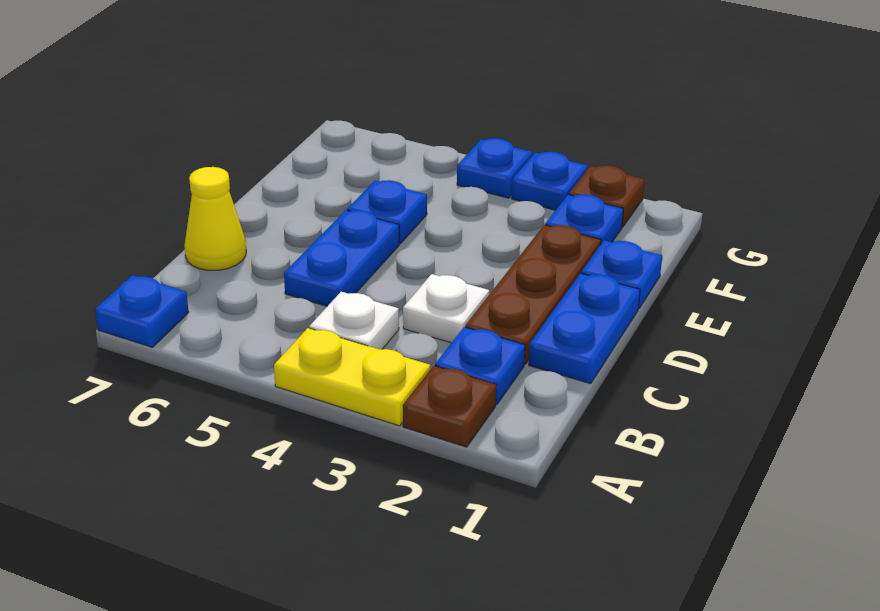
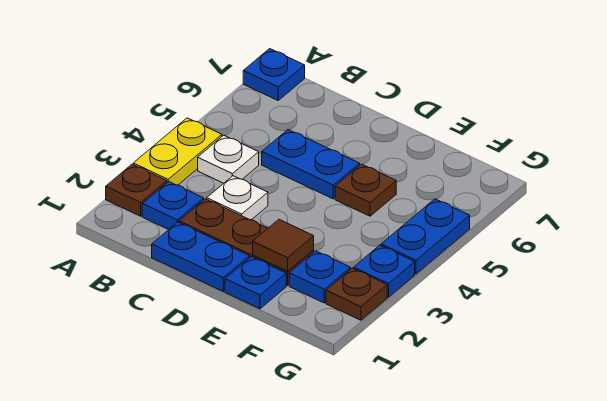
yellow cone C7 level 1 -> none
none -> brown tile E2 level 2
blue plate E5 level 1 -> brown plate E5 level 1
blue plate G4 level 1 -> blue plate G4:G5 level 1

